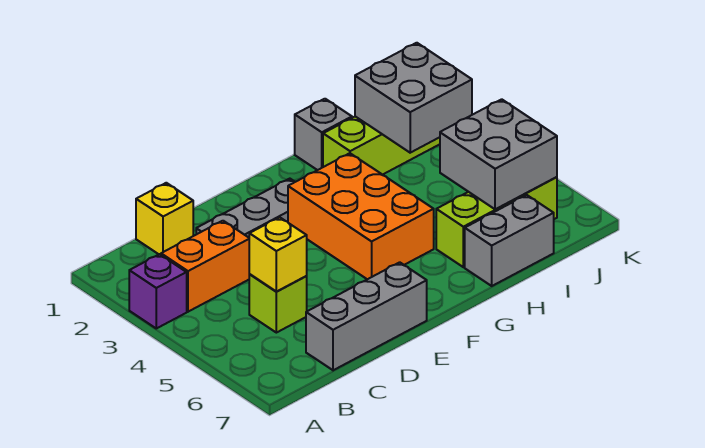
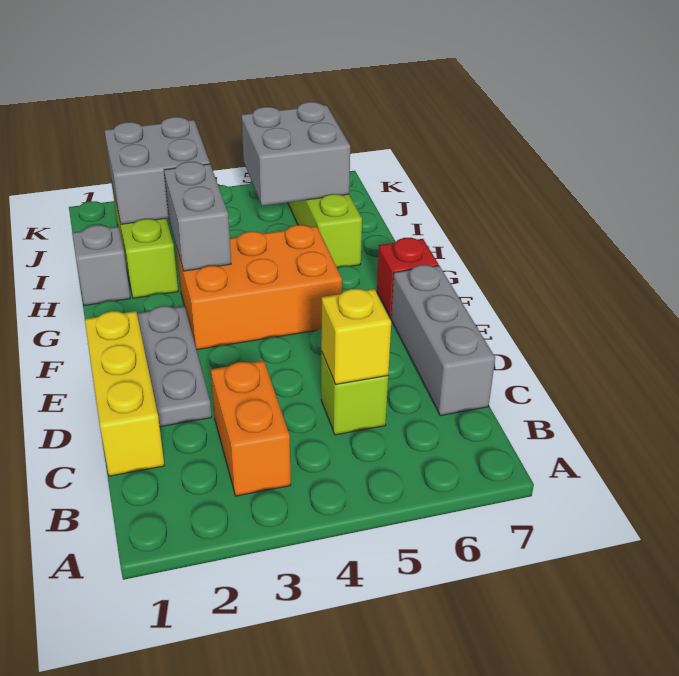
purple brick A3 level 1 -> none
yellow brick C1 level 1 -> yellow brick C1:E1 level 1
none -> red brick F7 level 1
grey brick H7:I7 level 1 -> grey brick G3:H3 level 2

